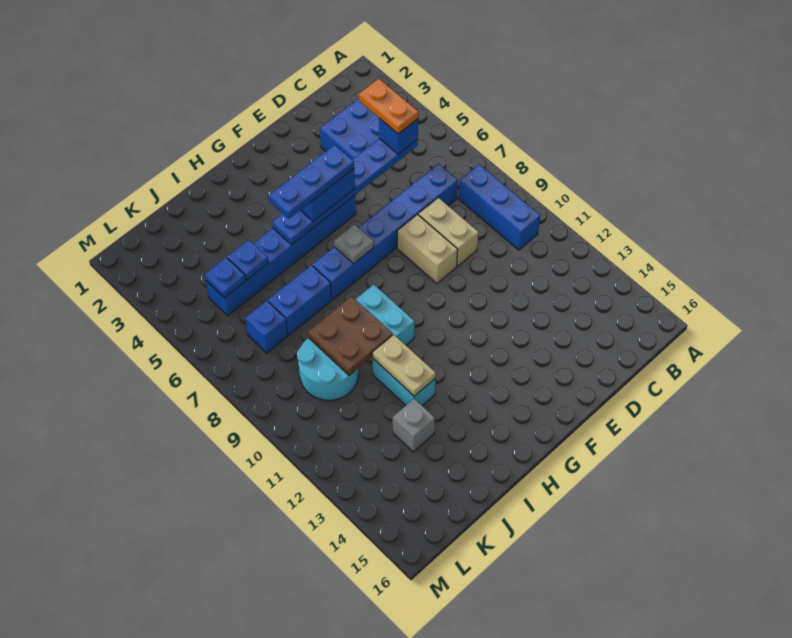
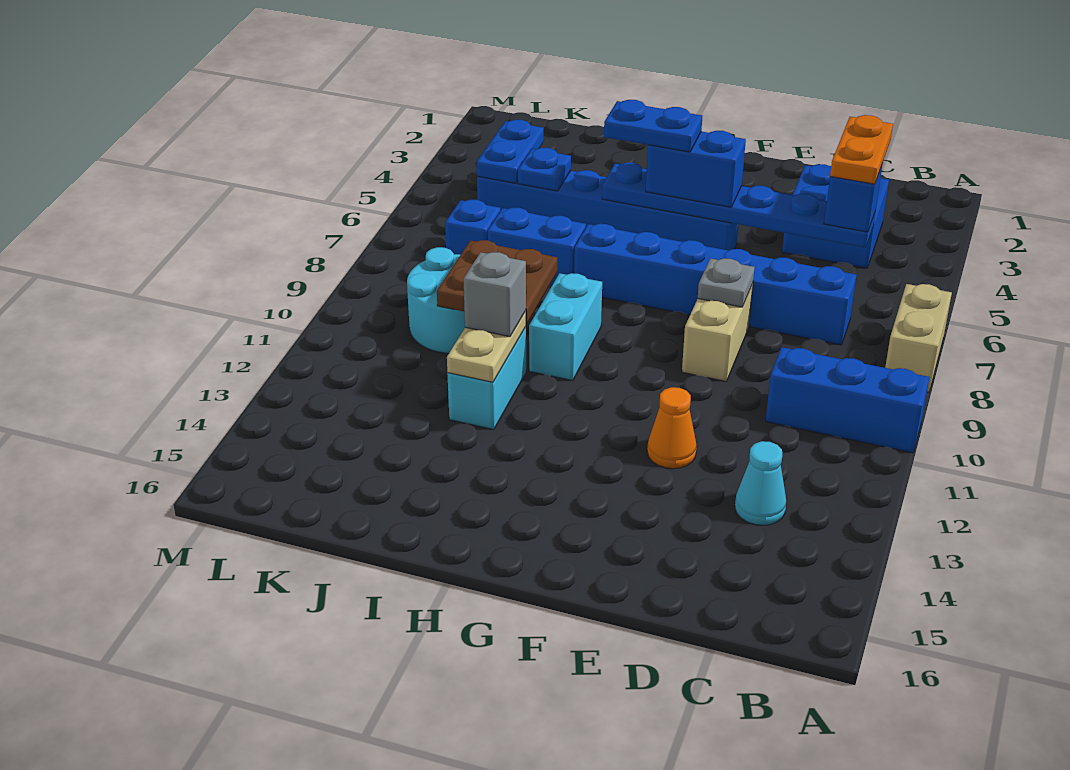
blue brick B8:B10 level 1 -> blue brick A10:C10 level 1
none -> cyan cone C13 level 1
tan brick D8:D9 level 1 -> tan brick A7:A8 level 1
none -> orange cone E12 level 1
blue plate F5:H5 level 4 -> blue plate G5:H5 level 4
grey plate G7 level 2 -> grey plate E8 level 2
grey brick J13 level 1 -> grey brick I11 level 3
blue plate K5 level 2 -> blue plate K4:K5 level 2

